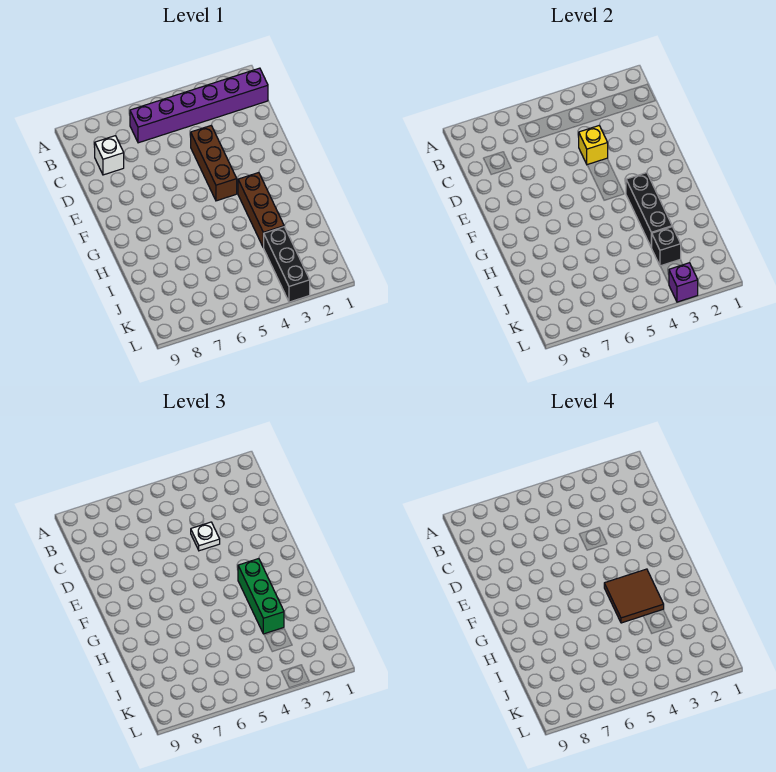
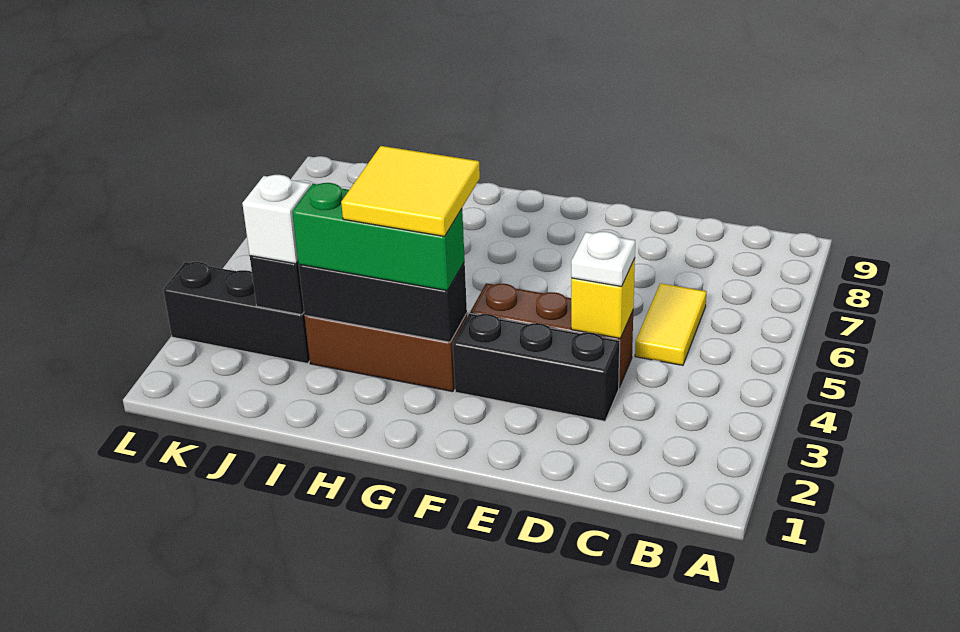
purple brick B1:B6 level 1 -> none
none -> yellow tile C5:C6 level 1
white brick C8 level 1 -> white brick J3 level 3
none -> black brick D3:F3 level 1
brown tile G3:H4 level 4 -> yellow tile G3:H4 level 4
purple brick L3 level 2 -> none

